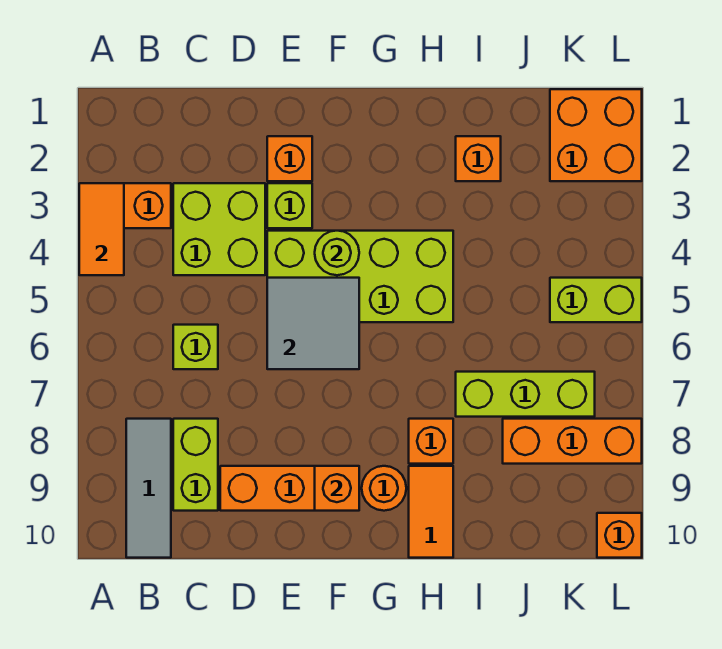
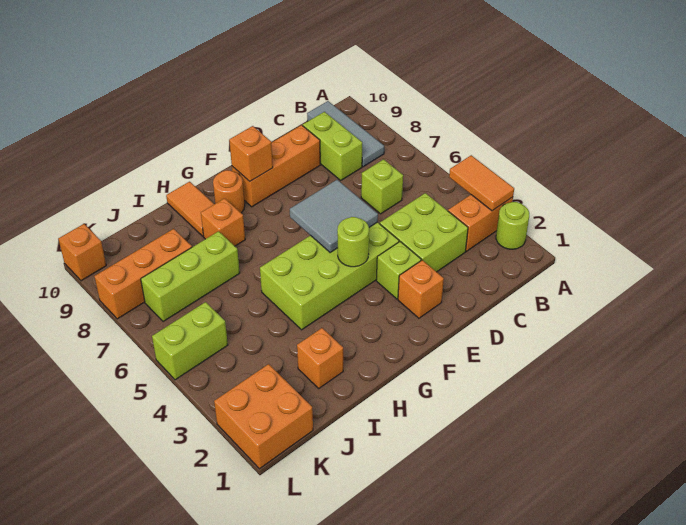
none -> lime round brick A2 level 1

